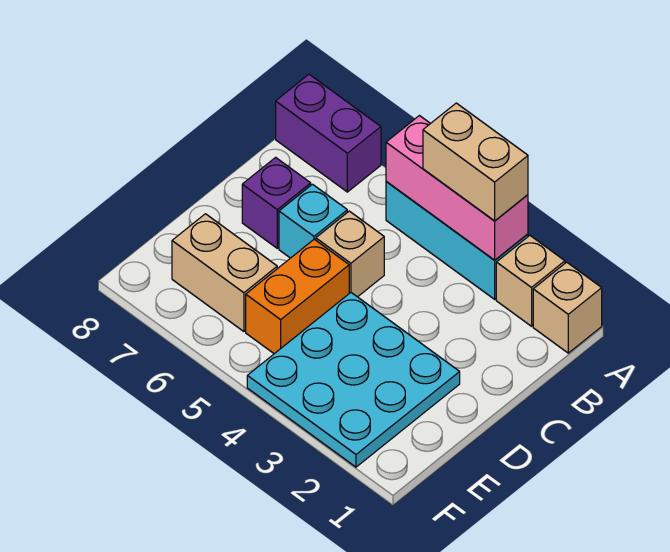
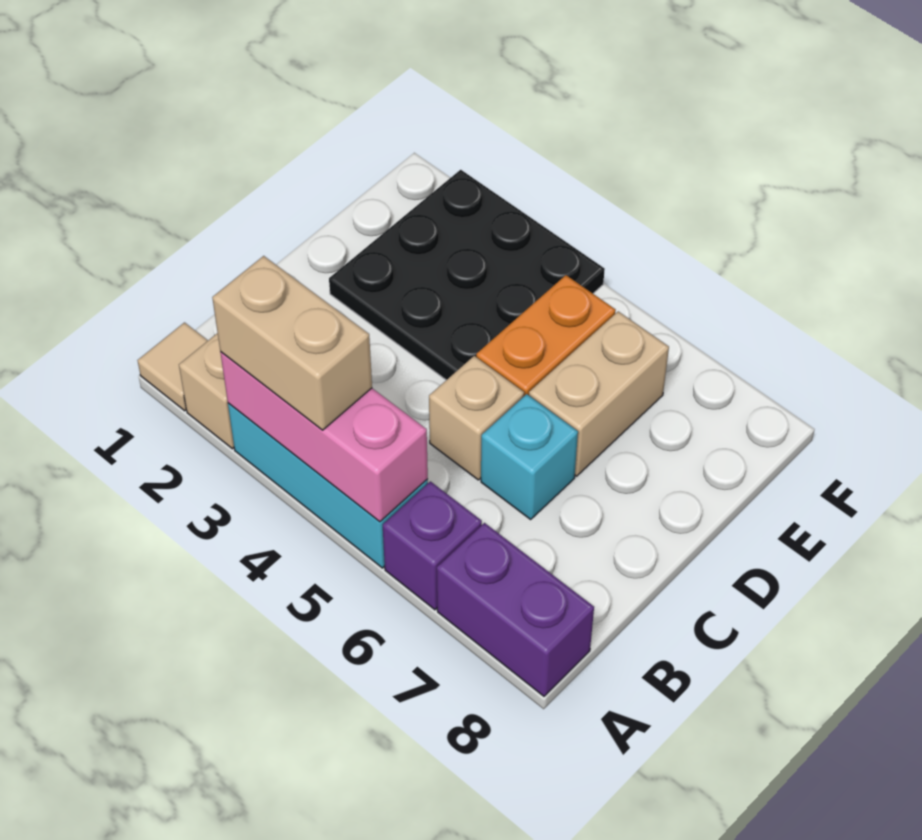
tan brick A1 level 1 -> tan tile A1 level 1
purple brick C7 level 1 -> purple brick A6 level 1
cyan plate D2:F4 level 1 -> black plate D2:F4 level 1
tan brick E6:E7 level 1 -> tan brick D6:E6 level 1

